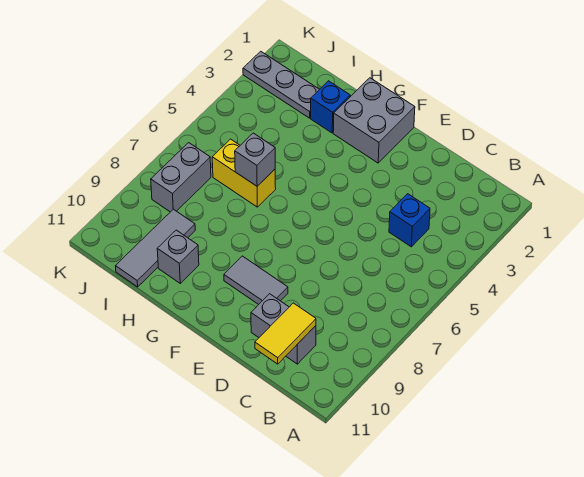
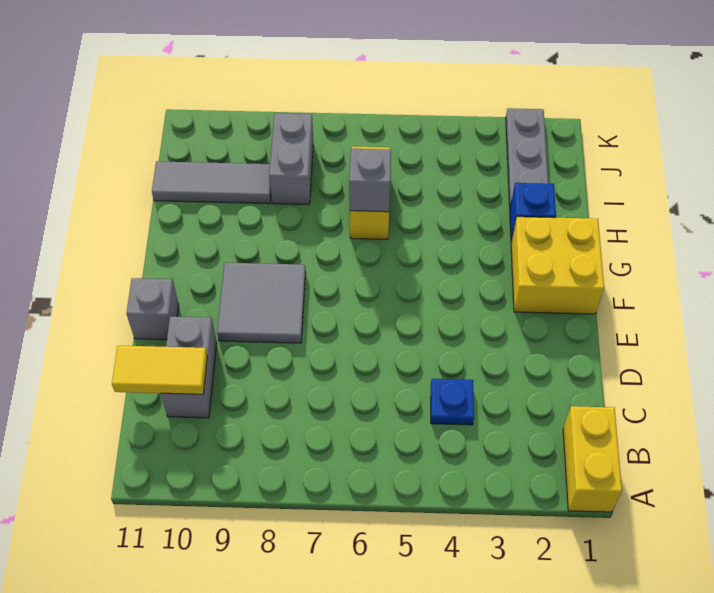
none -> yellow brick A1:B1 level 1
blue brick C4 level 1 -> blue plate C4 level 1
grey tile E9:F9 level 1 -> grey tile E8:F9 level 1
grey brick F1:G2 level 1 -> yellow brick F1:G2 level 1
grey brick H10 level 1 -> grey brick E11 level 1
grey brick J7:J8 level 1 -> grey brick I8:J8 level 1

